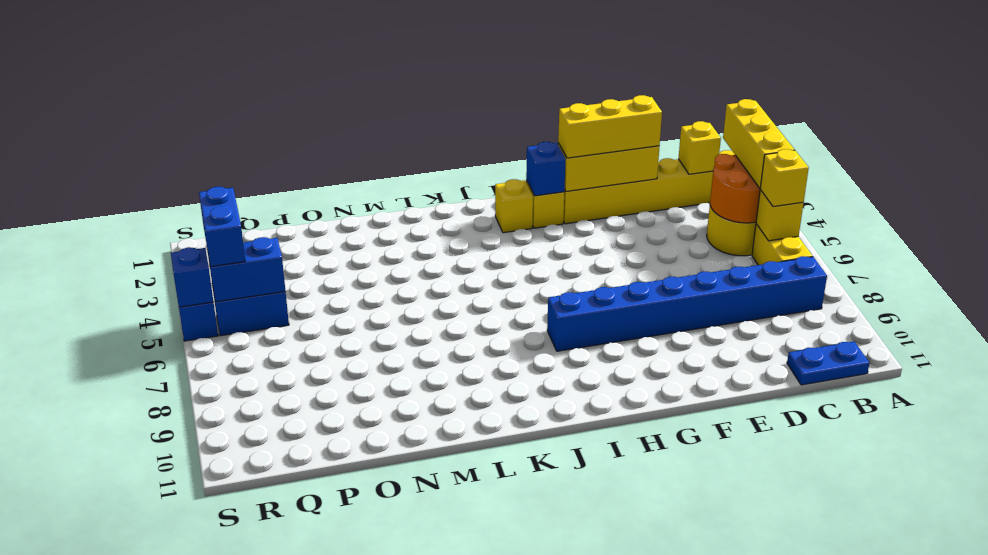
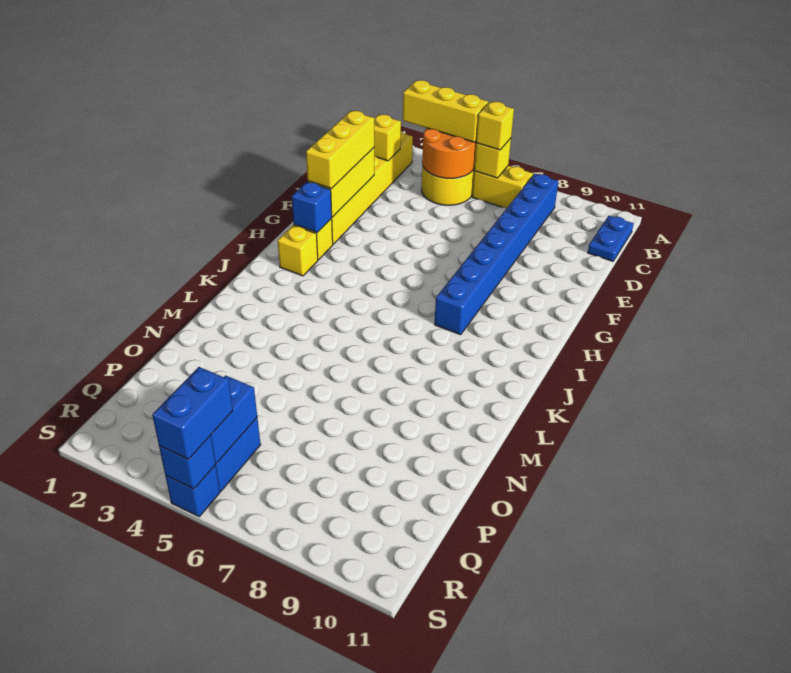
blue brick R4:R5 level 3 -> blue brick R5:S5 level 3

